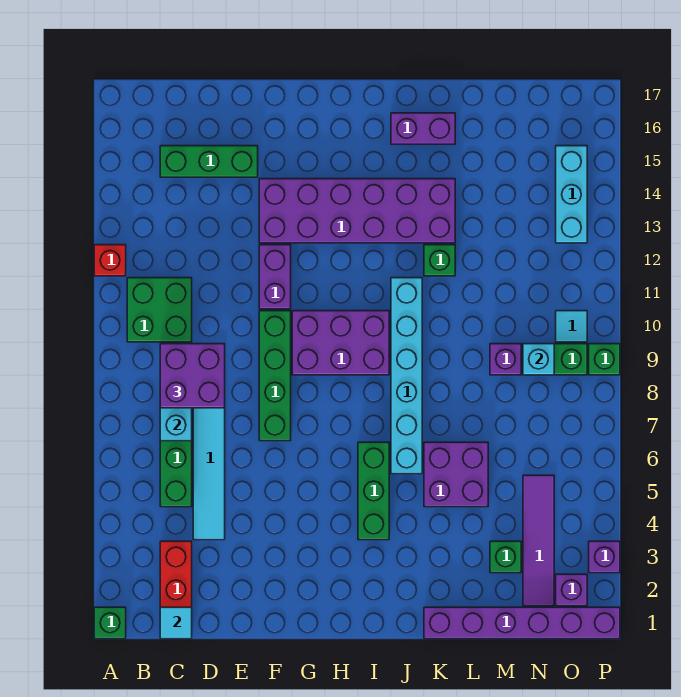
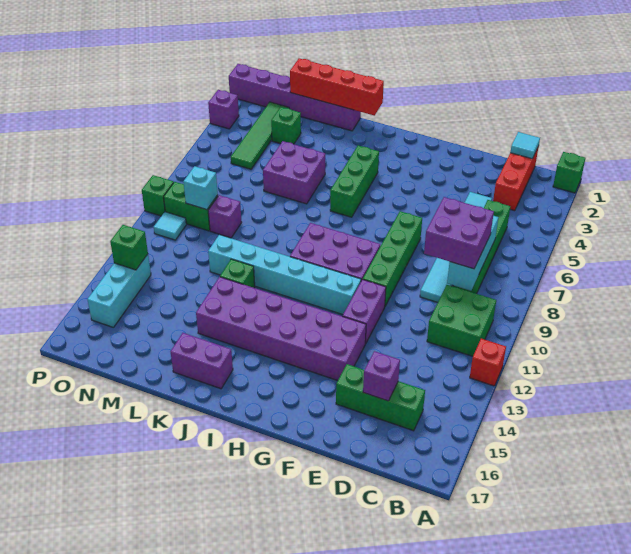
none -> red brick J1:M1 level 2
cyan brick J6:J11 level 1 -> cyan brick G11:L11 level 1
purple tile N2:N5 level 1 -> green tile N2:N5 level 1
purple brick O2 level 1 -> purple brick D15 level 2
none -> green brick O13 level 2

